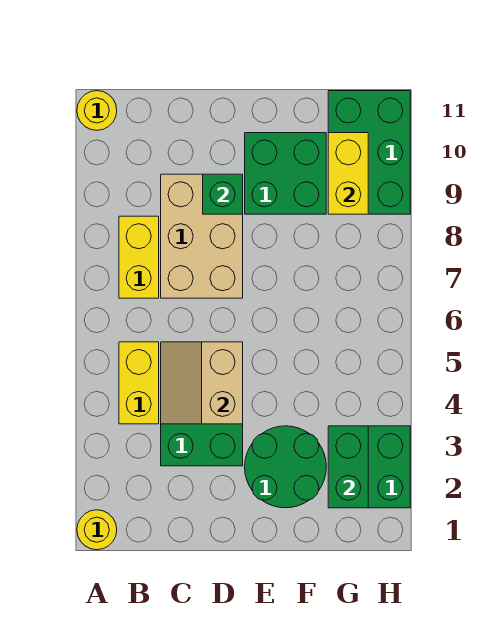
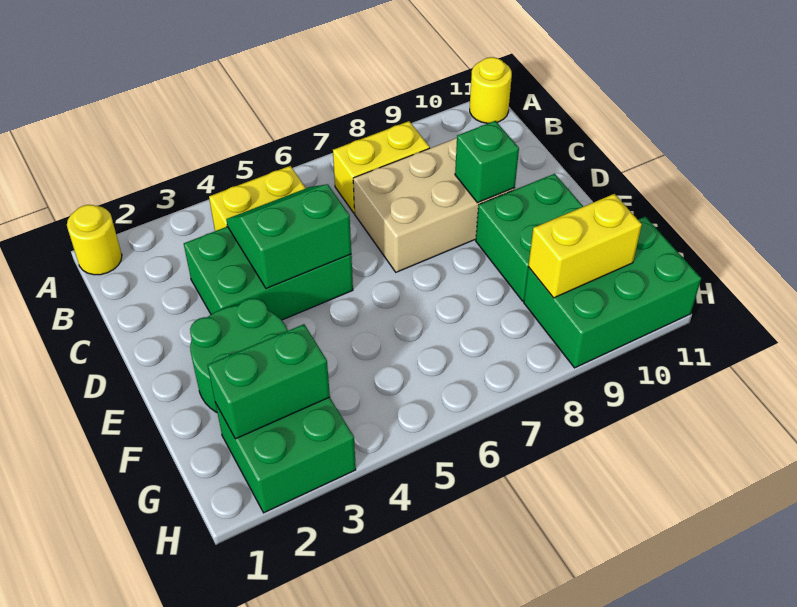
tan slope C4:D5 level 2 top D -> green slope C4:D5 level 2 top D

